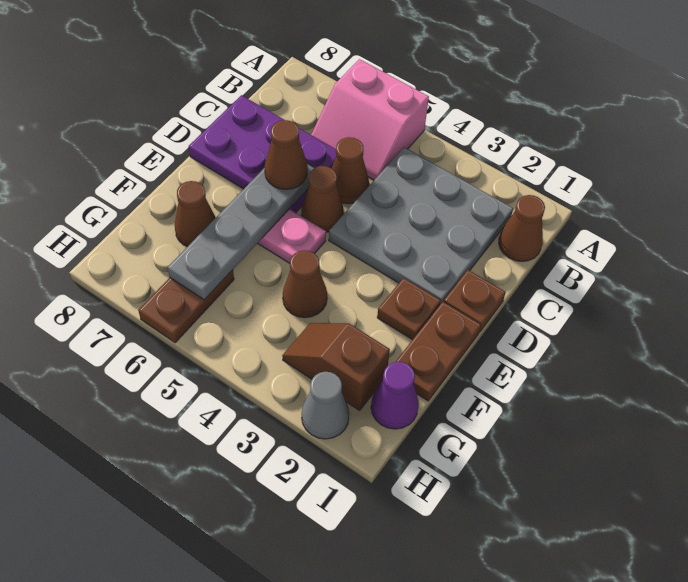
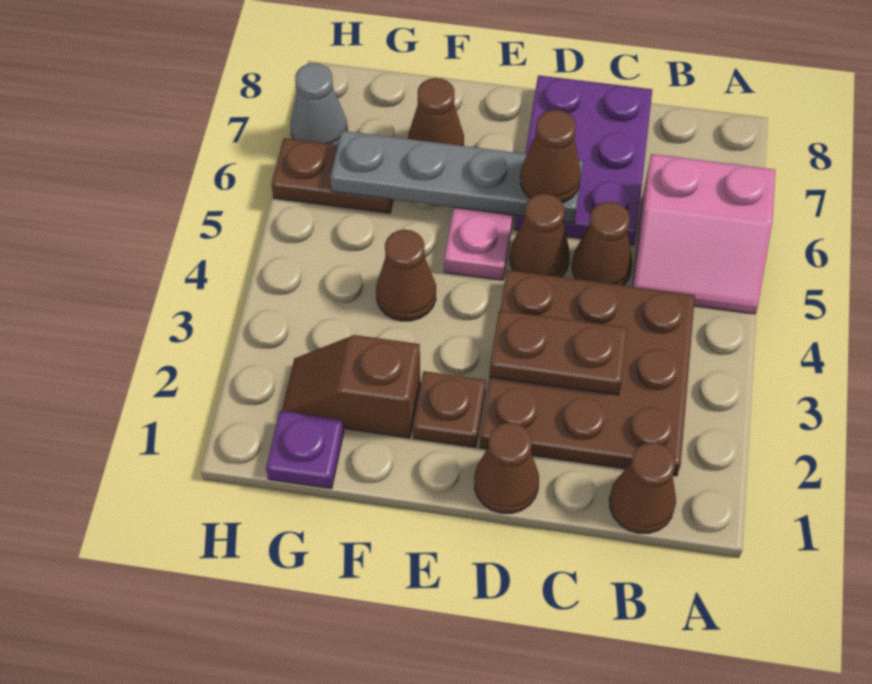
pink slope A5:B6 level 1 top A -> pink slope A5:B6 level 1 top 6
grey plate B2:D4 level 1 -> brown plate B2:D4 level 1
brown plate D1 level 1 -> brown cone D1 level 1
brown plate E1:F1 level 1 -> brown plate C3:D3 level 2
purple cone G1 level 1 -> purple plate G1 level 1
brown slope G2:G3 level 1 top 2 -> brown slope F2:G2 level 1 top F
grey cone H2 level 1 -> grey cone H7 level 1

